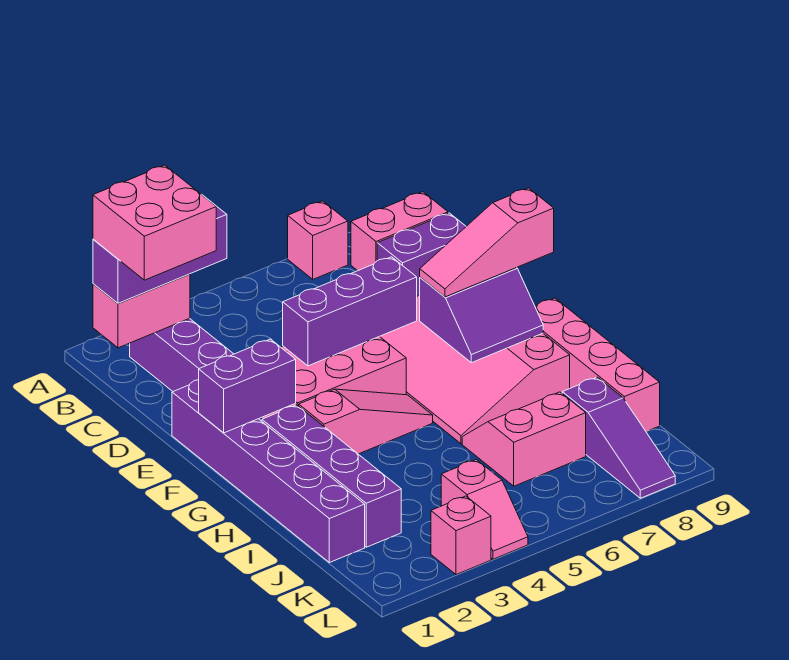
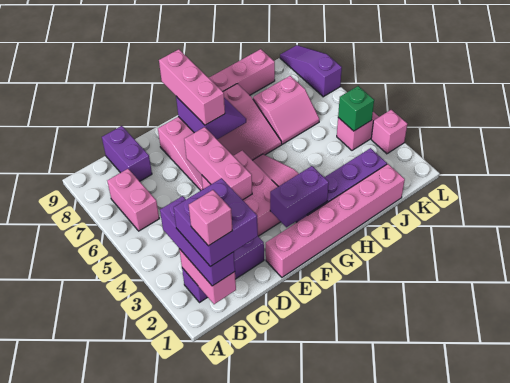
pink brick A7 level 1 -> pink brick B1 level 5
pink brick B1:C2 level 4 -> purple brick B1:C2 level 4
pink brick B8:B9 level 1 -> pink brick B6:B7 level 1
purple brick E1:J1 level 1 -> pink brick E1:J1 level 1
purple brick E4:E6 level 2 -> pink brick E4:E6 level 2
purple brick F1:F2 level 2 -> purple brick F2:G2 level 2
pink slope F7:F9 level 3 top 9 -> pink brick F7:F9 level 3
pink slope I6:J7 level 1 top J -> pink slope I6:J7 level 1 top 7
purple slope J8:L8 level 1 top J -> purple slope L7:L9 level 1 top 7
none -> green brick K4 level 2

